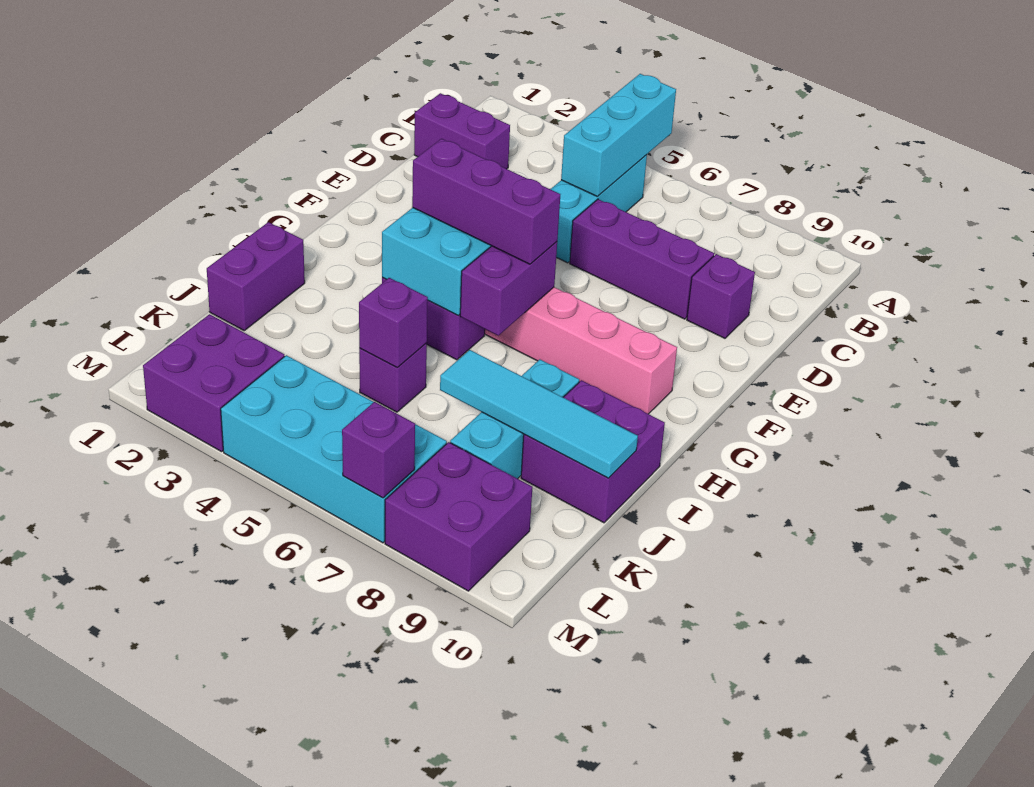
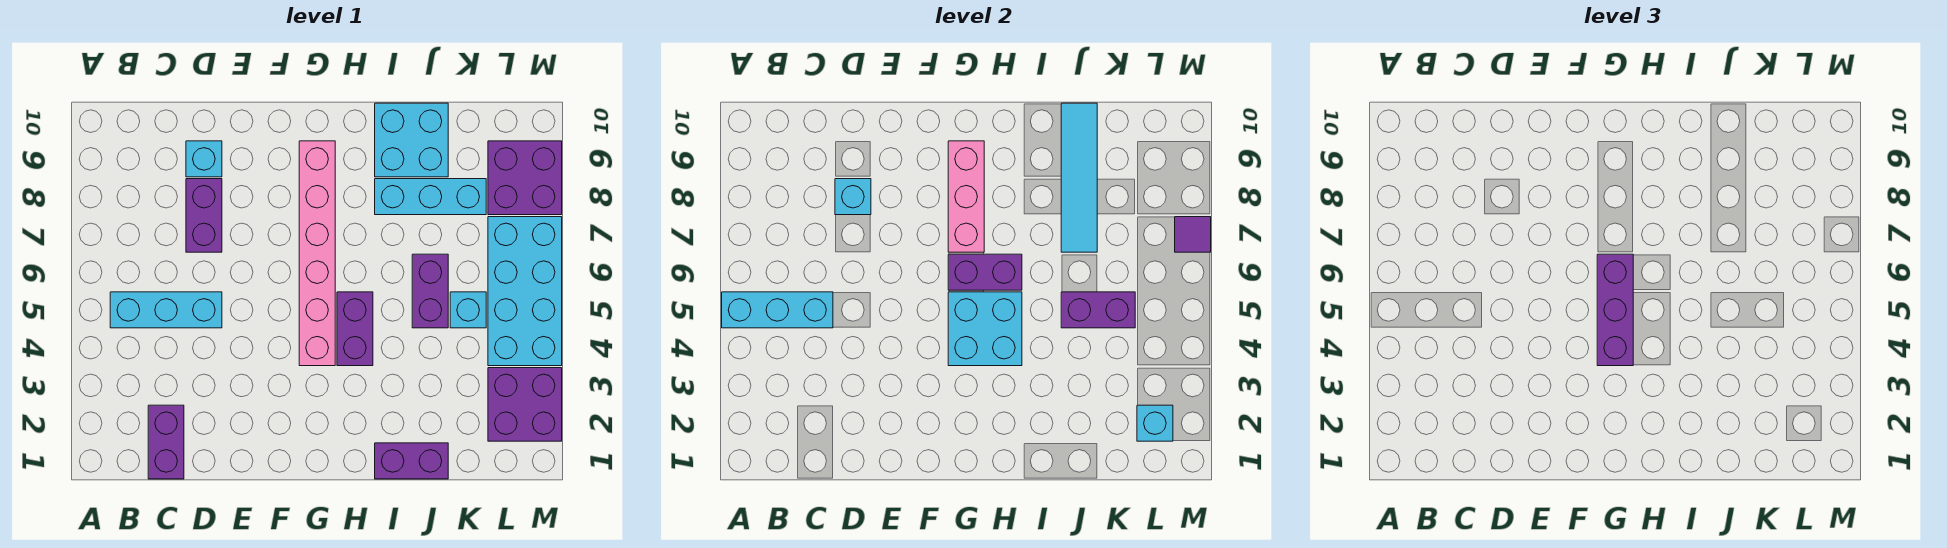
purple brick D6:D8 level 1 -> purple brick D7:D8 level 1
none -> cyan brick D8 level 2
purple brick D9 level 1 -> cyan brick D9 level 1
none -> pink brick G7:G9 level 2
purple brick I9:J10 level 1 -> cyan brick I9:J10 level 1
purple brick J5 level 1 -> purple brick J5:J6 level 1
purple brick J5 level 2 -> purple brick J5:K5 level 2
none -> cyan brick K5 level 1
none -> cyan brick L2 level 2
purple brick M7 level 2 -> purple tile M7 level 2

